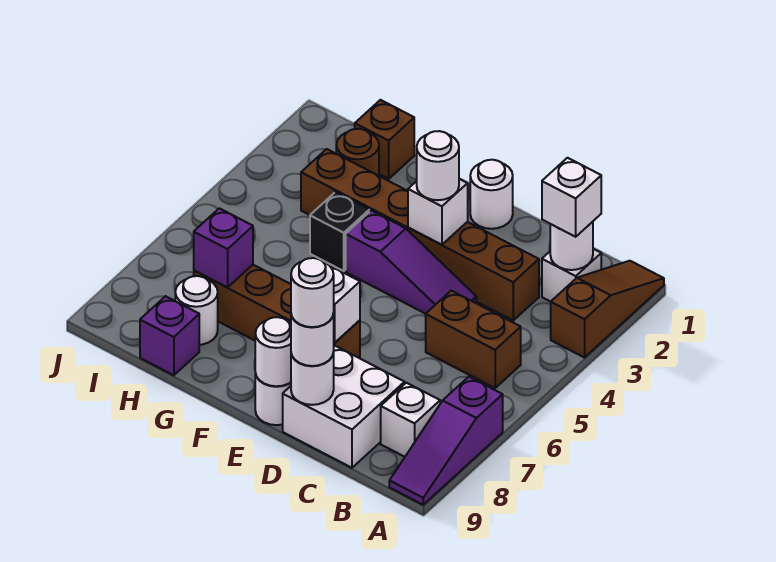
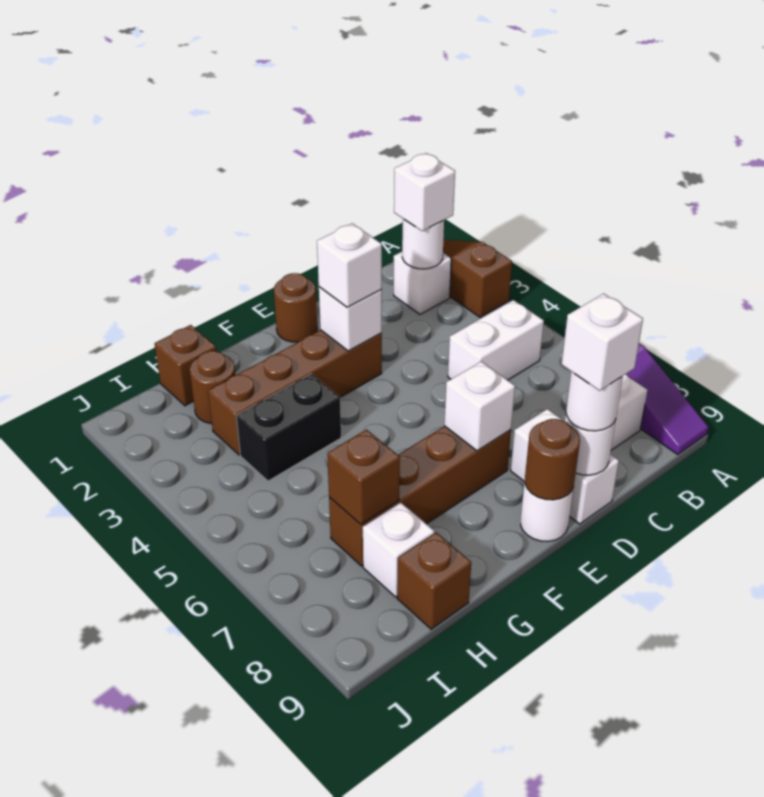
brown brick B5:C5 level 1 -> white brick B5:C5 level 1
brown brick C3:H3 level 1 -> brown brick E3:H3 level 1
white brick C8:D9 level 1 -> white brick D8:D9 level 1
purple slope D4:F4 level 1 top F -> none
white round brick D9 level 4 -> white brick D9 level 4
white round brick E1 level 1 -> brown round brick E1 level 1
white round brick E3 level 3 -> white brick E3 level 3
white round brick E9 level 2 -> brown round brick E9 level 2
black brick G4 level 1 -> black brick G4:H4 level 1
purple brick H7 level 2 -> brown brick H7 level 2
white round brick H8 level 1 -> white brick H8 level 1
purple brick H9 level 1 -> brown brick H9 level 1

